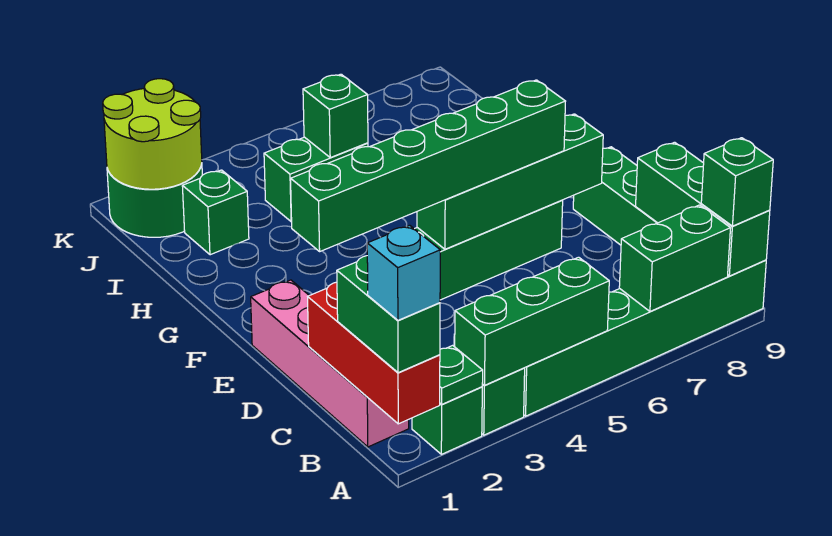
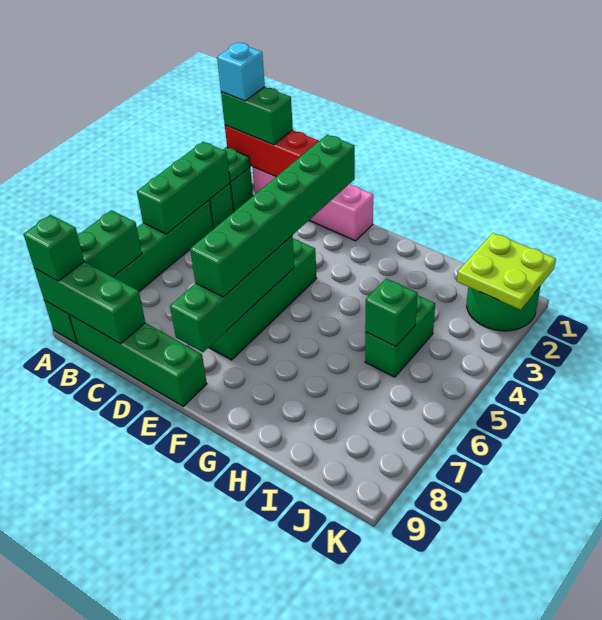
green brick I2 level 1 -> none
lime round brick J1:K2 level 2 -> lime plate J1:K2 level 2

